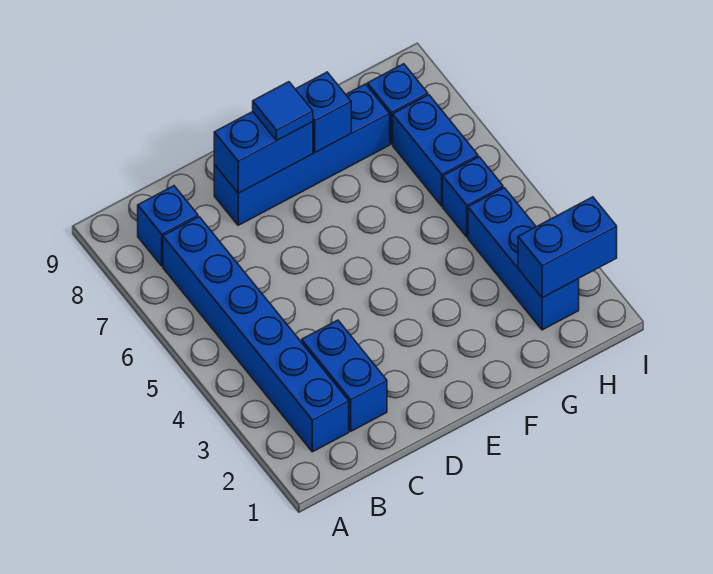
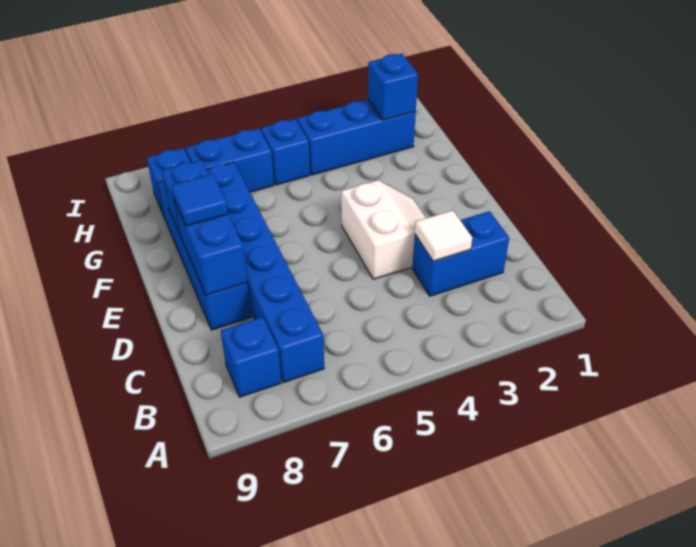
blue brick B2:B7 level 1 -> blue brick B7:G7 level 1
none -> white tile C3 level 2
none -> white slope D3:E4 level 1 top 4
blue brick H2:I2 level 2 -> blue brick H2 level 2

